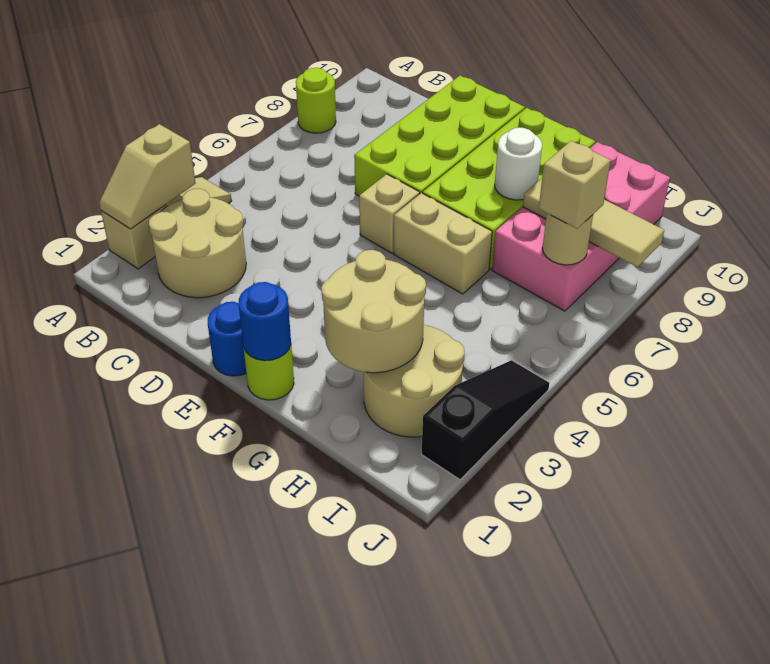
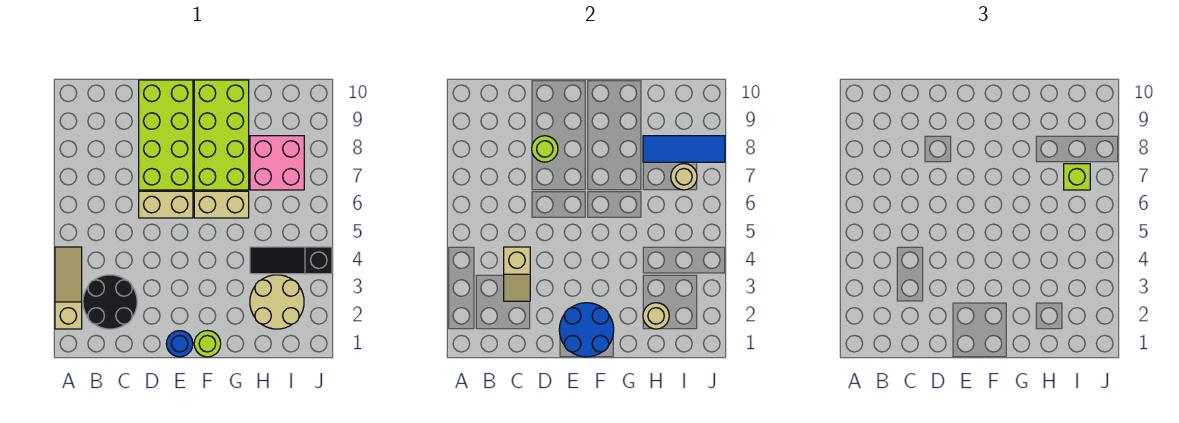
tan slope A2:A3 level 2 top 3 -> tan slope C3:C4 level 2 top 4
lime round brick A8 level 1 -> lime round brick D8 level 2
tan round brick B2:C3 level 1 -> black round brick B2:C3 level 1
tan brick E6 level 1 -> tan brick D6:E6 level 1
blue round brick F1 level 2 -> blue round brick E1:F2 level 2
tan round brick G2:H3 level 2 -> tan round brick H2 level 2
white round brick G8 level 2 -> none
pink brick H7:I10 level 1 -> pink brick H7:I8 level 1
tan tile H8:J8 level 2 -> blue tile H8:J8 level 2
tan brick I7 level 3 -> lime brick I7 level 3
black slope J2:J4 level 1 top 2 -> black slope H4:J4 level 1 top J

